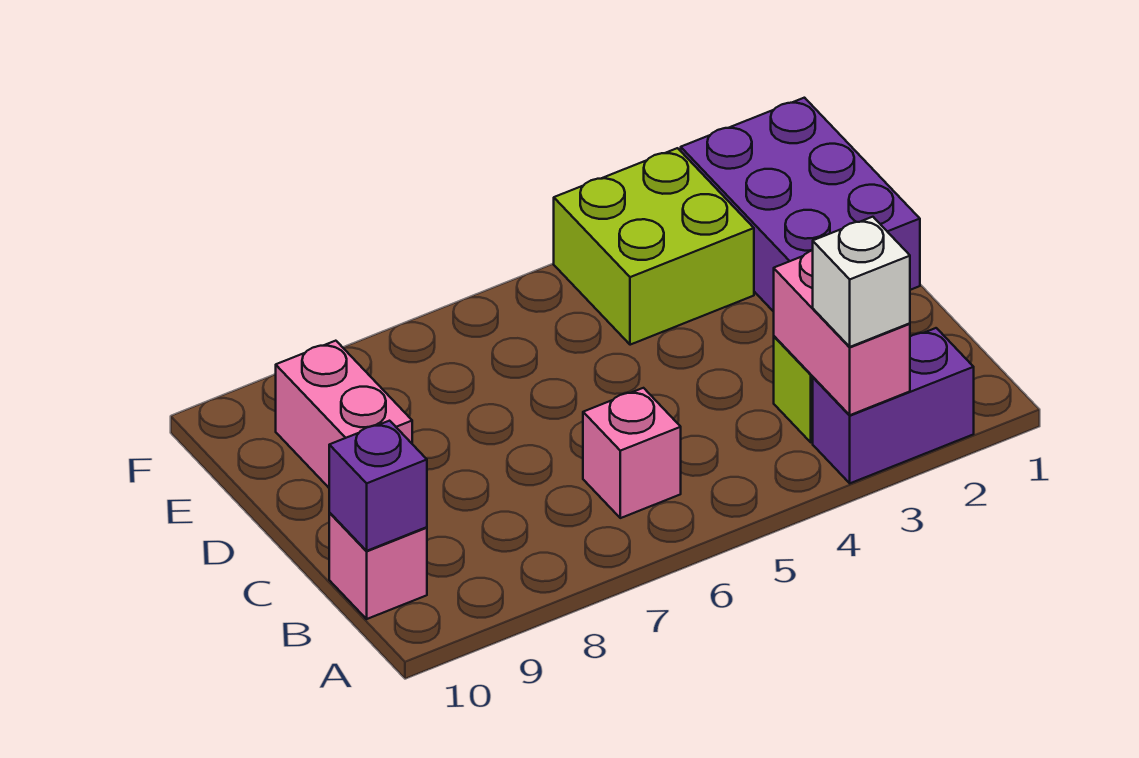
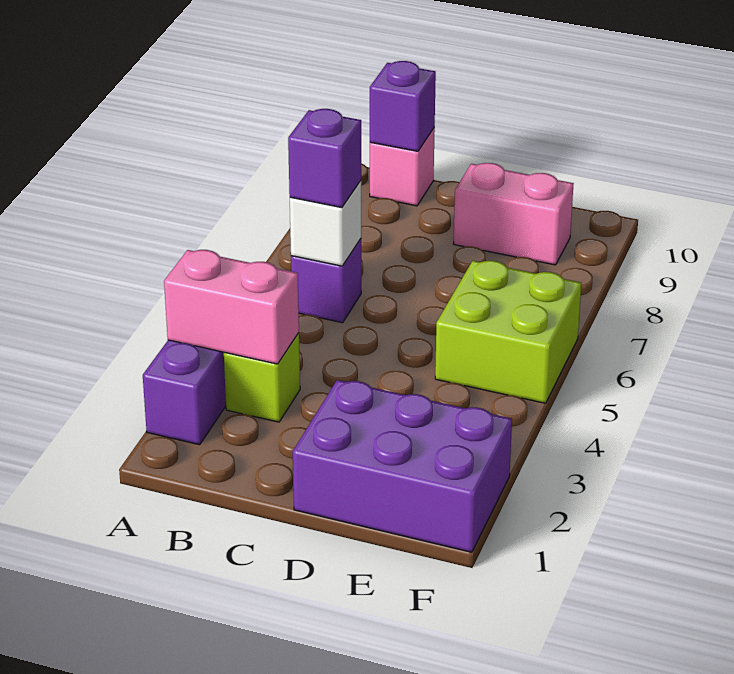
white brick A3 level 3 -> white brick B6 level 2
pink brick B6 level 1 -> purple brick B6 level 1
none -> purple brick B6 level 3
lime brick E3:F4 level 1 -> lime brick E5:F6 level 1

